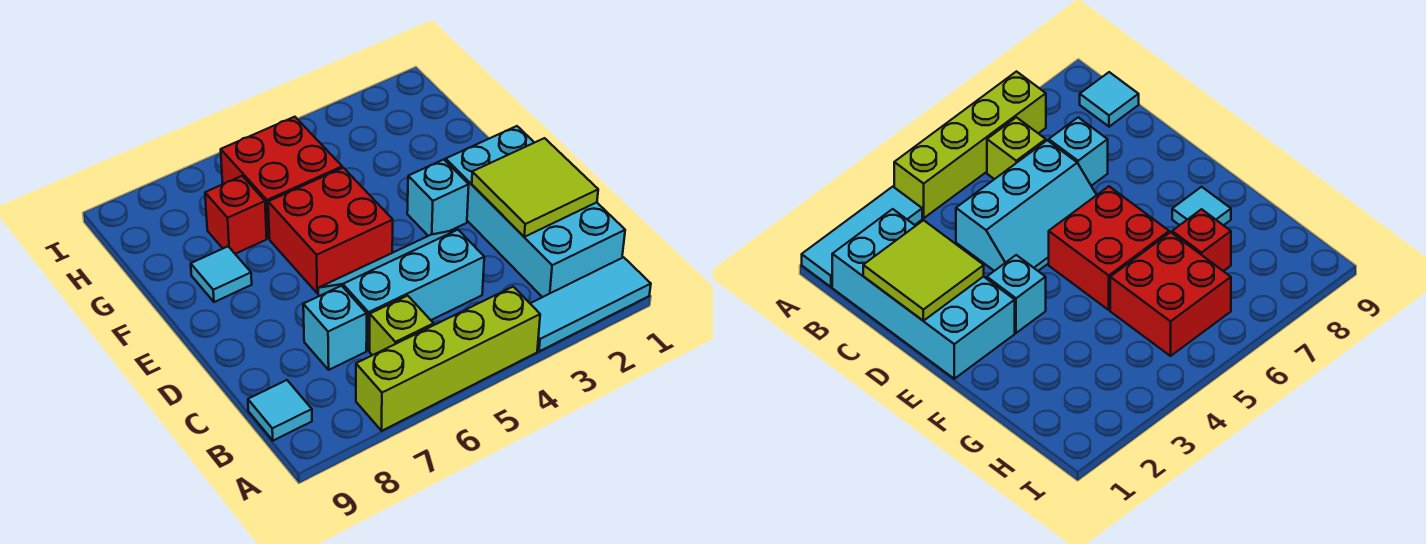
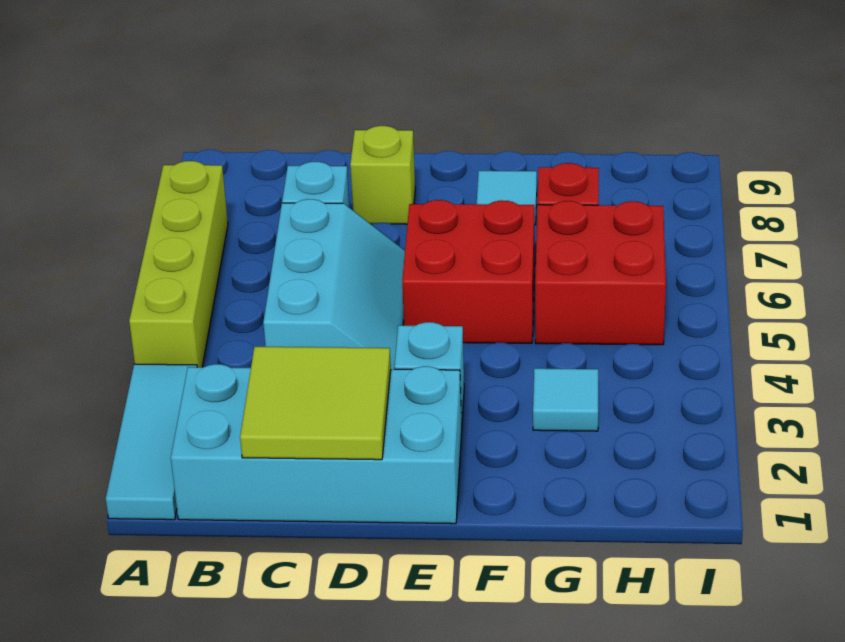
lime brick B6 level 1 -> lime brick D8 level 1
cyan tile B9 level 1 -> cyan tile G3 level 1

